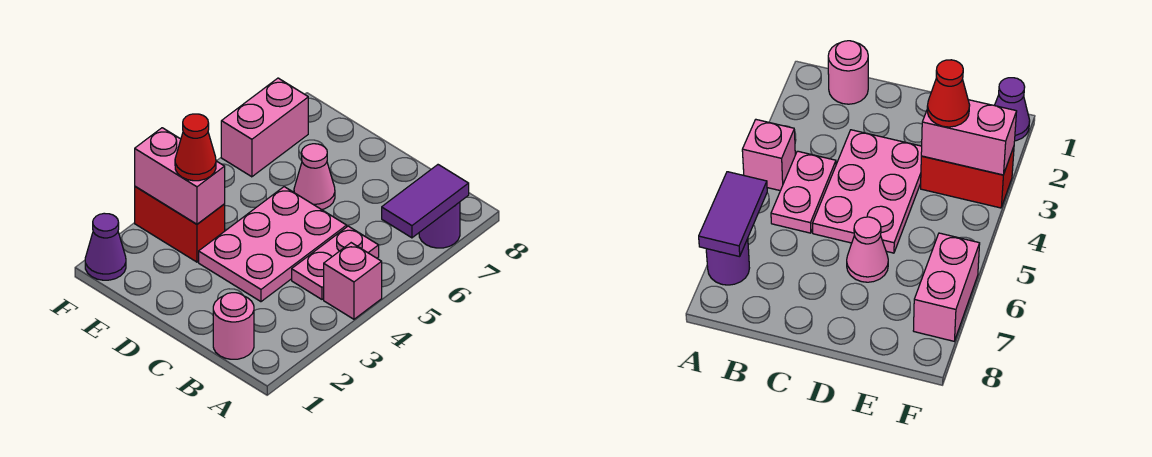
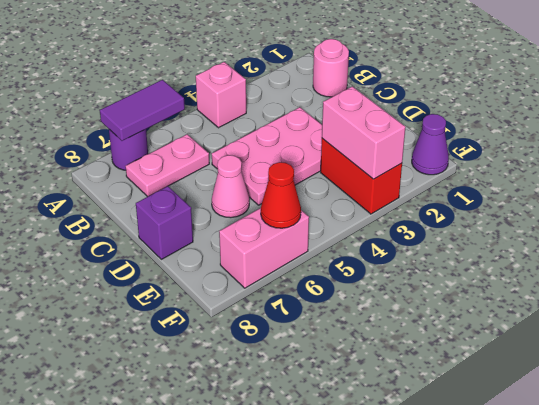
pink plate B4:B5 level 1 -> pink plate B6:B7 level 1
none -> purple brick D8 level 1
red cone E3 level 3 -> red cone F6 level 2

